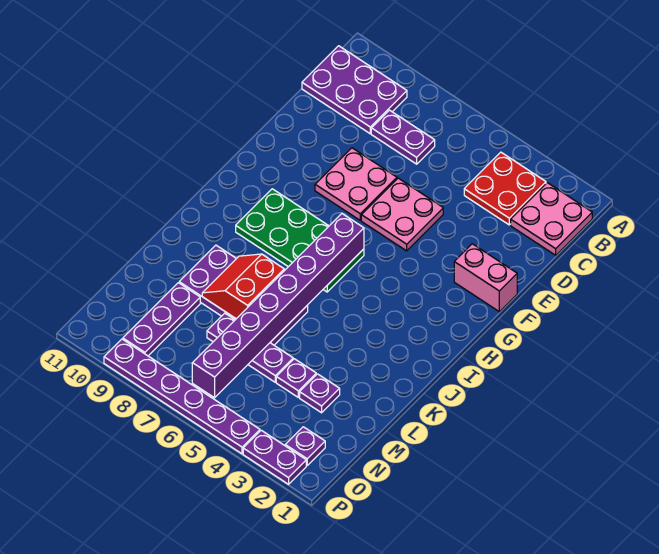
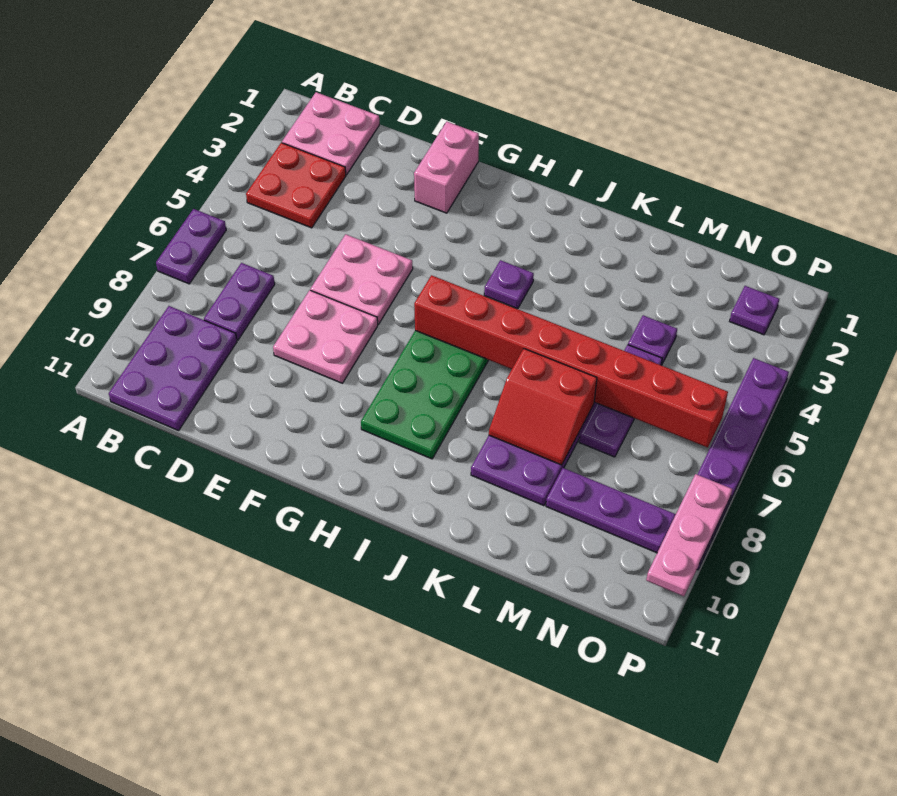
purple brick H6:O6 level 2 -> red brick H6:O6 level 2
purple plate M3 level 1 -> purple plate I4 level 1
purple plate P2:P3 level 1 -> purple plate A6:A7 level 1
none -> pink plate P8:P10 level 2

